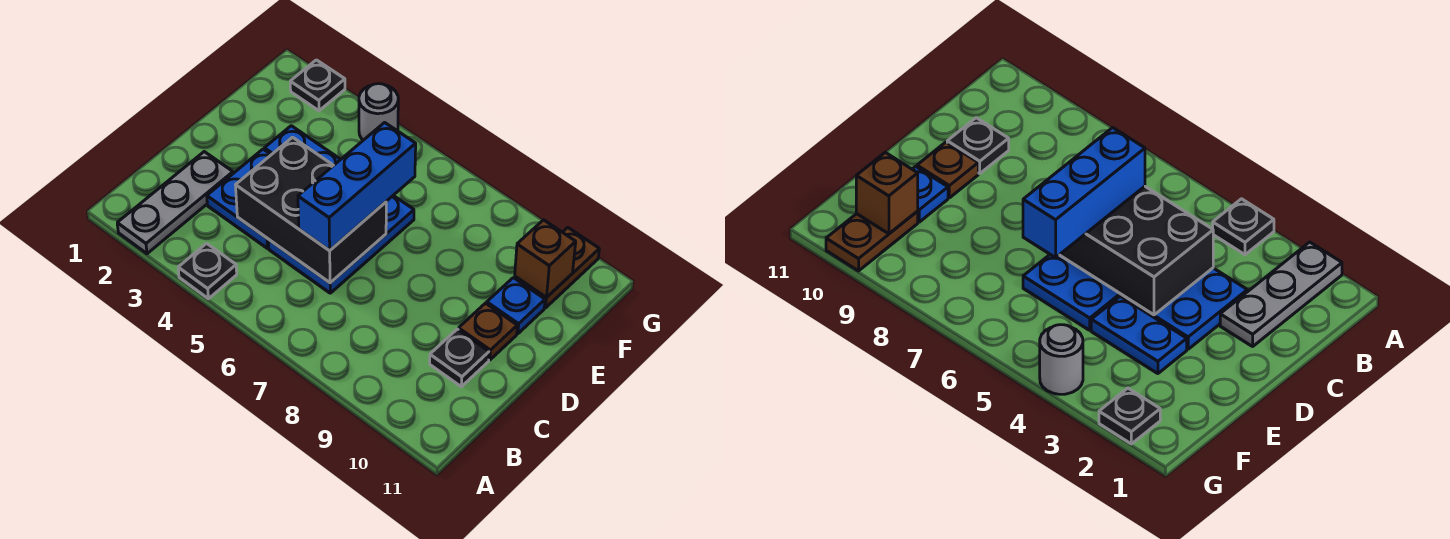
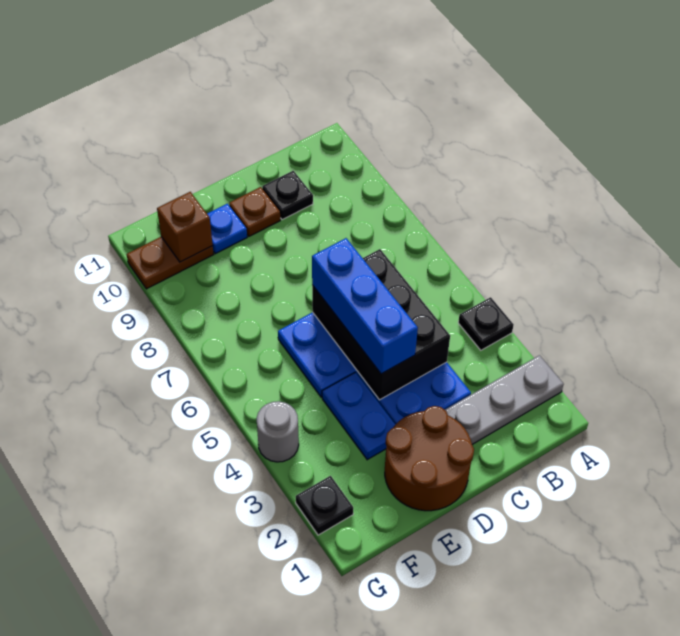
blue brick C6:E6 level 3 -> blue brick D4:D6 level 3
none -> brown round brick D1:E2 level 1

